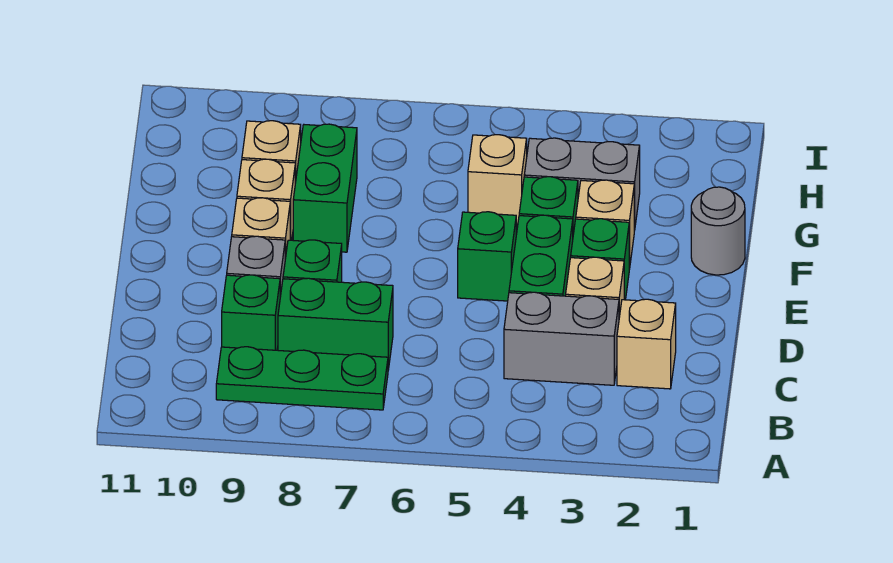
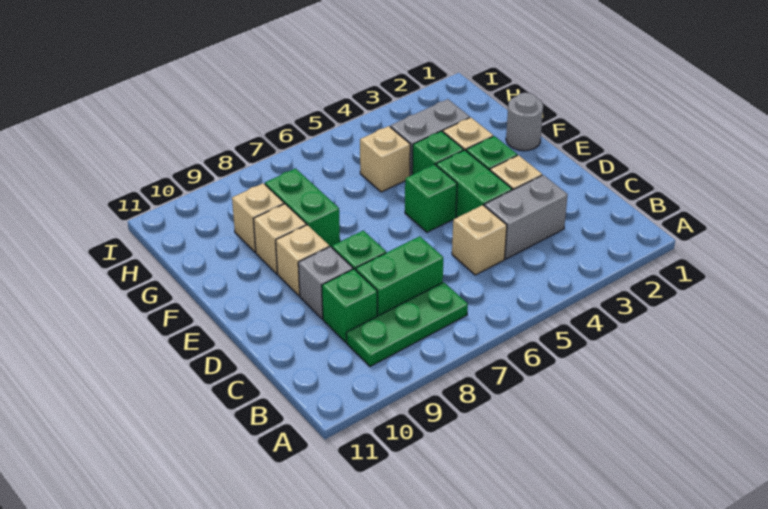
tan brick C2 level 1 -> tan brick C5 level 1

